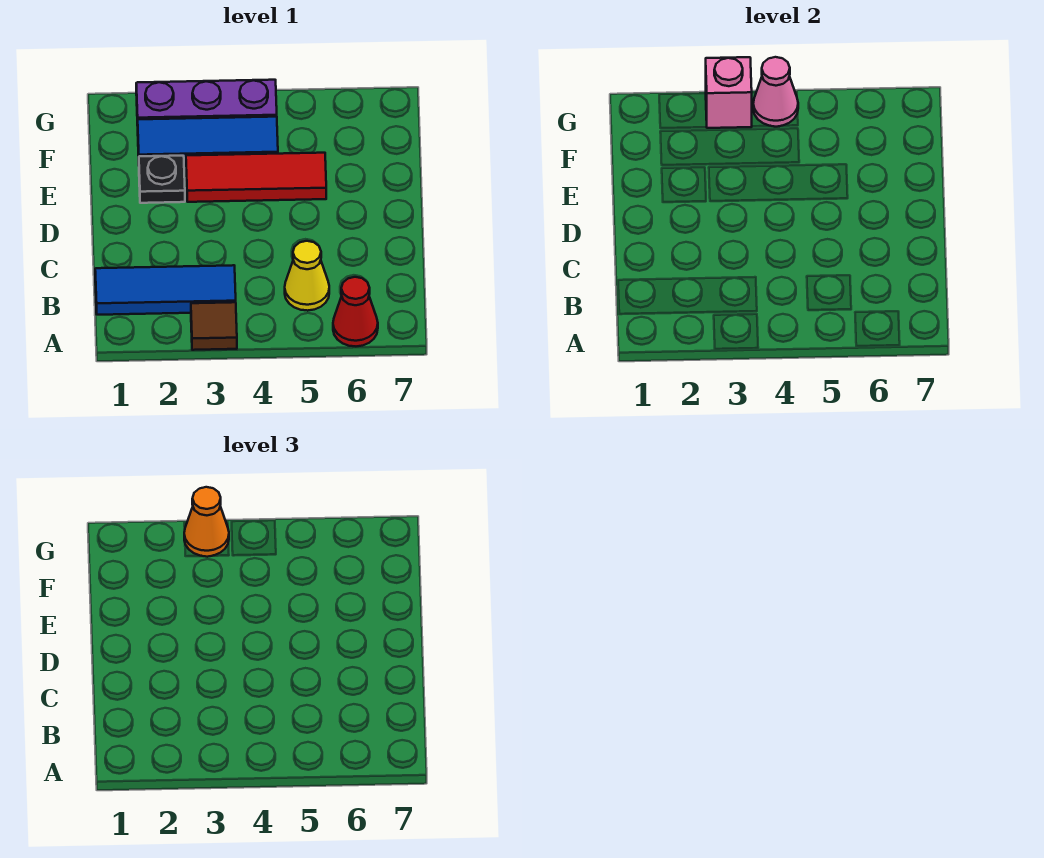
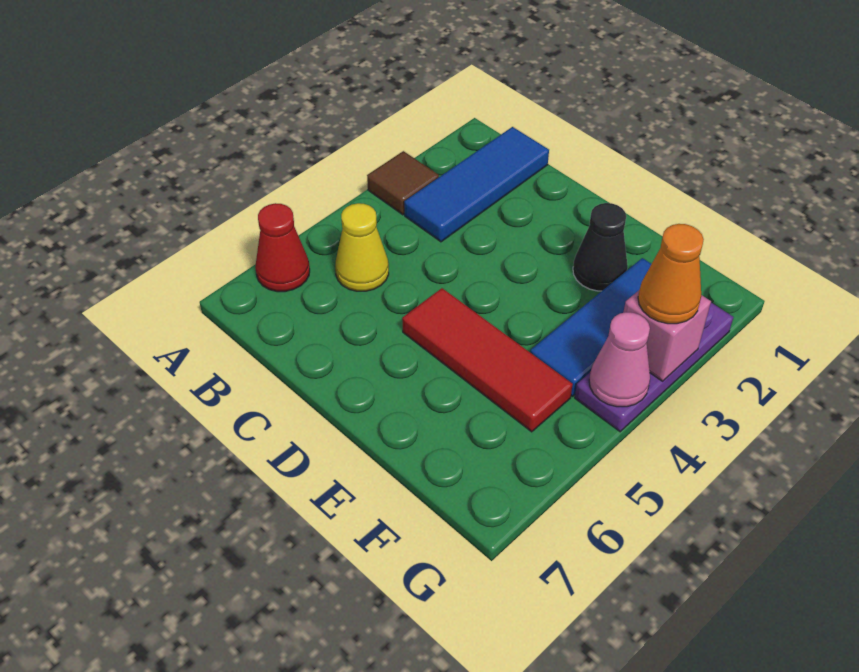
black plate E2 level 1 -> black cone E2 level 1
red tile E3:E5 level 1 -> red tile D5:F5 level 1

